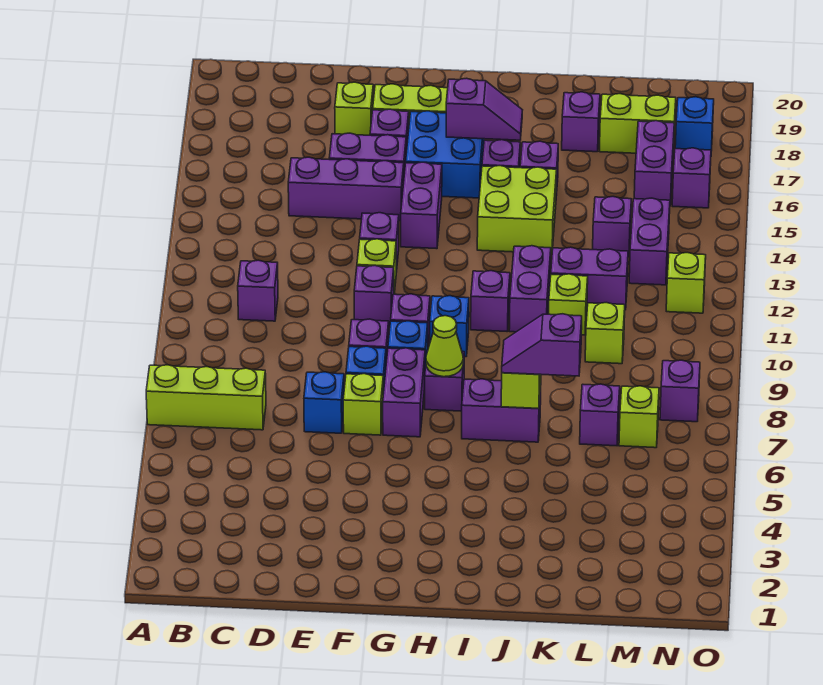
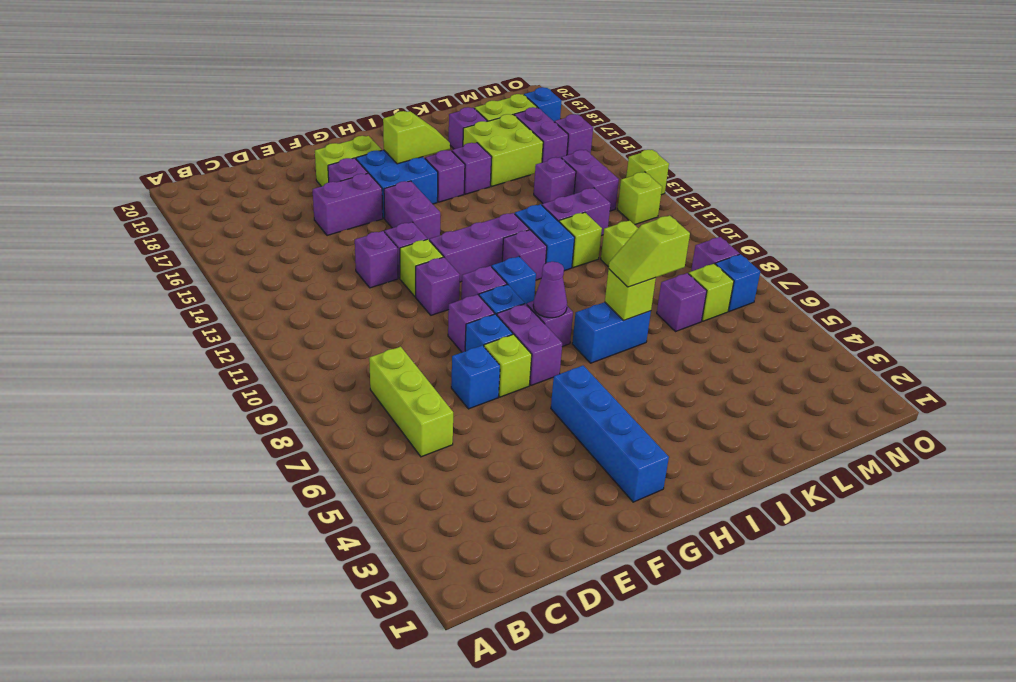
lime brick A7:C7 level 1 -> lime brick C6:C8 level 1
purple brick C11 level 1 -> purple brick E13 level 1
purple brick D15:F15 level 1 -> purple brick G12:I12 level 1
lime brick E18 level 1 -> lime brick O13 level 1
none -> blue brick G2:G5 level 1
lime cone H8 level 2 -> purple cone H8 level 2
purple slope H17:I17 level 2 top H -> lime slope H17:I17 level 2 top H
purple brick I7:J7 level 1 -> blue brick I7:J7 level 1
lime brick I14:J15 level 1 -> lime brick K16:L17 level 1
purple slope J7:K7 level 3 top K -> lime slope J7:K7 level 3 top K
purple brick J11:J12 level 1 -> blue brick J11:J12 level 1
none -> blue brick N7 level 1

